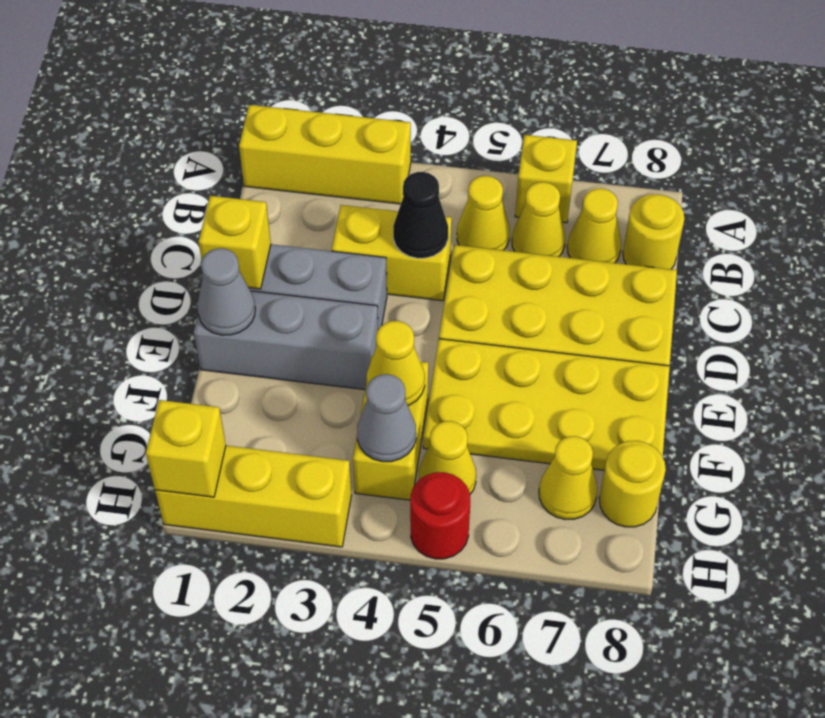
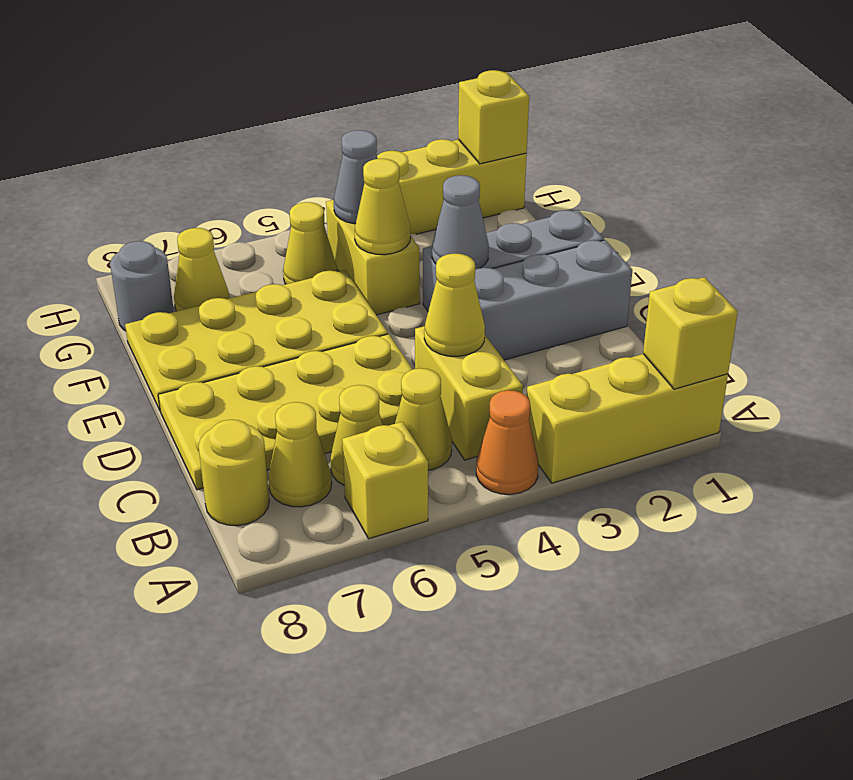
none -> orange cone A4 level 1
yellow brick C3:C4 level 1 -> yellow brick B4:C4 level 1
black cone C4 level 2 -> yellow cone C4 level 2
yellow brick D1 level 2 -> yellow brick A1 level 2
grey cone E1 level 2 -> grey cone E3 level 2
yellow round brick G8 level 1 -> grey round brick G8 level 1
red round brick H5 level 1 -> none

